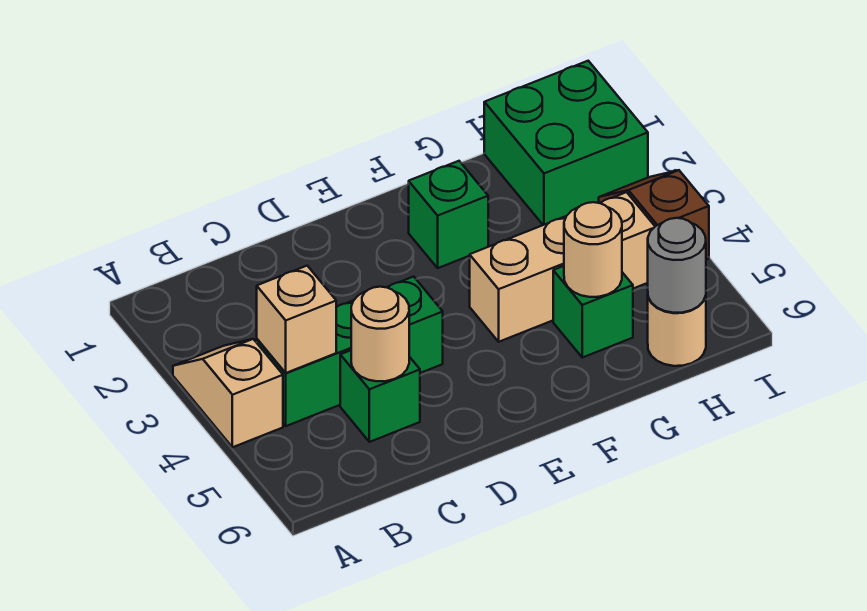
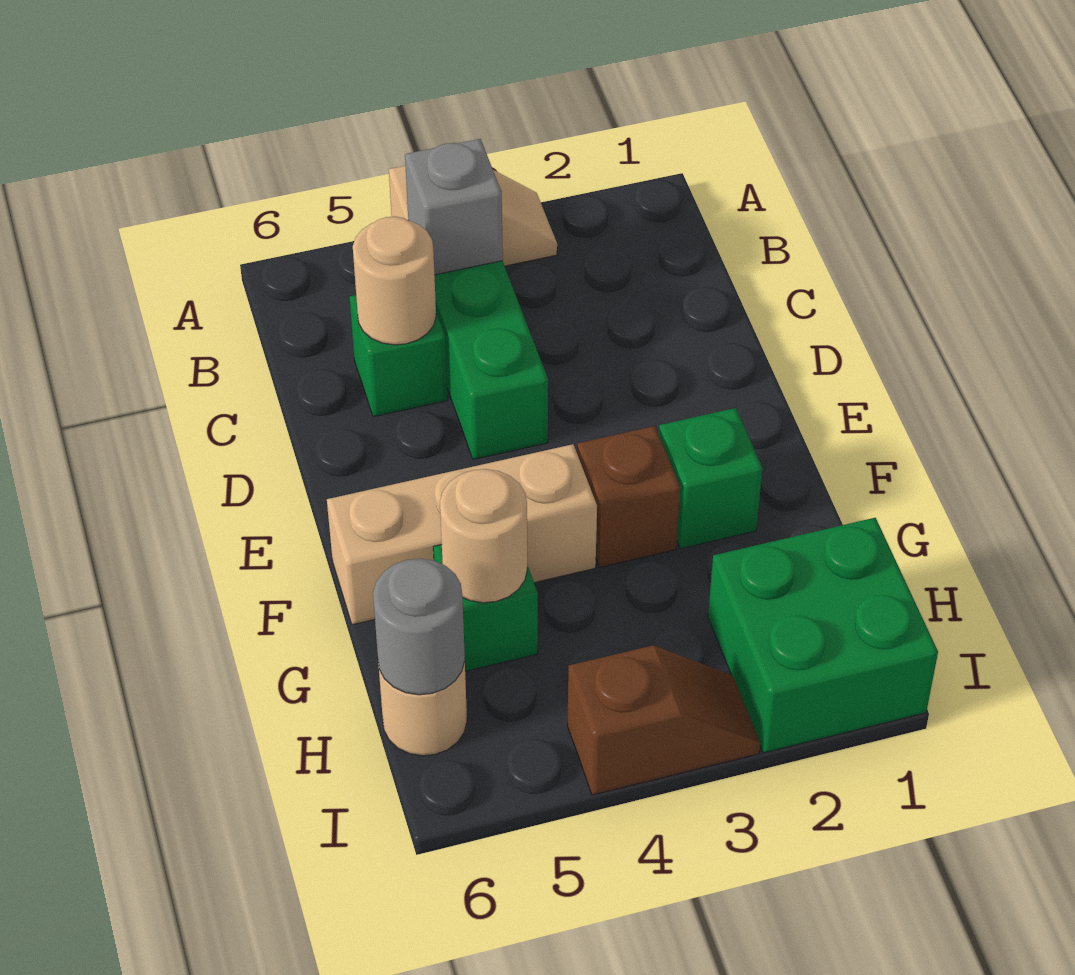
tan brick B4 level 2 -> grey brick B4 level 2
none -> brown brick F3 level 1
tan brick F4:H4 level 1 -> tan brick F4:F6 level 1

